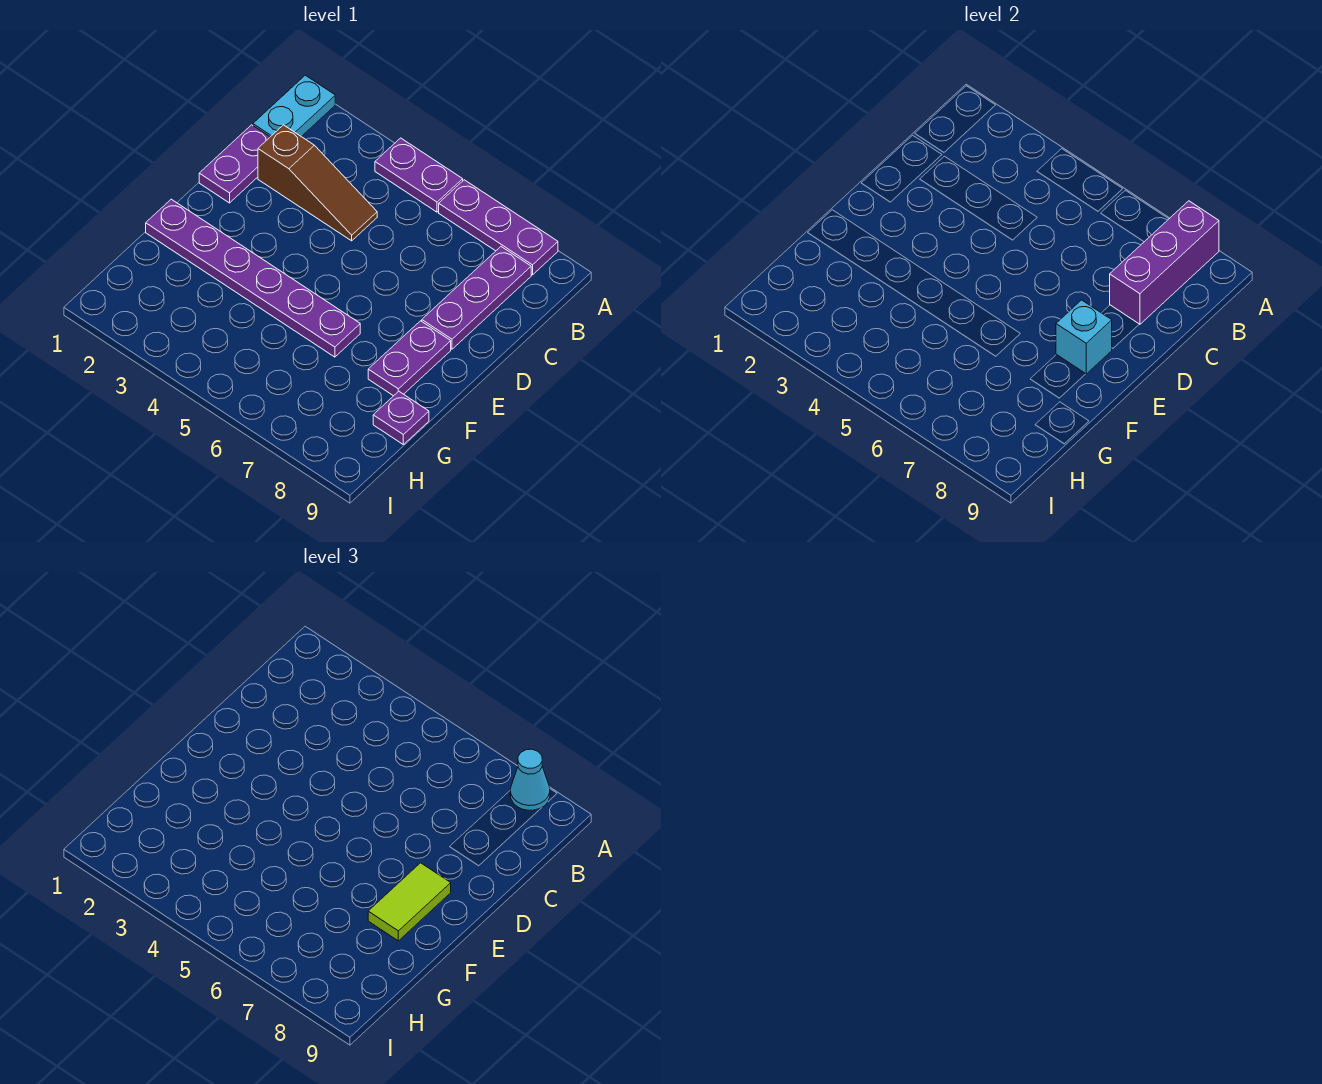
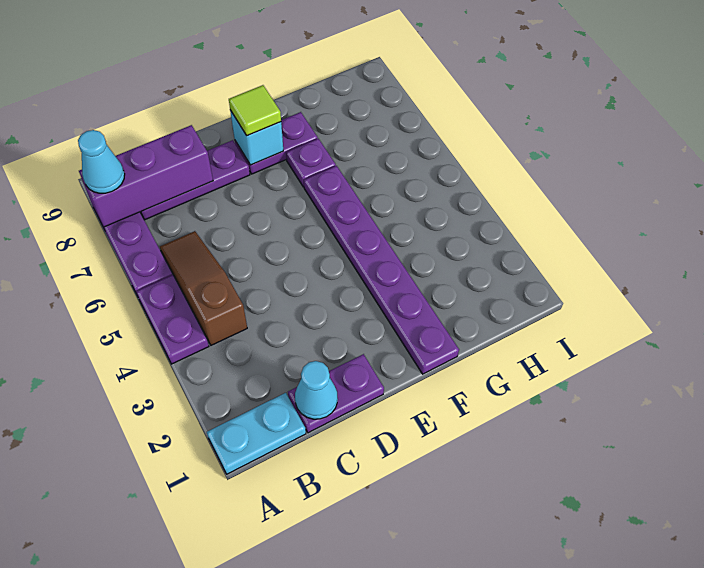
none -> cyan cone C1 level 2
brown slope C2:C4 level 1 top 2 -> brown slope B4:B6 level 1 top 4
lime tile E8:F8 level 3 -> lime tile E8 level 3
purple plate G9 level 1 -> purple plate F7 level 1

